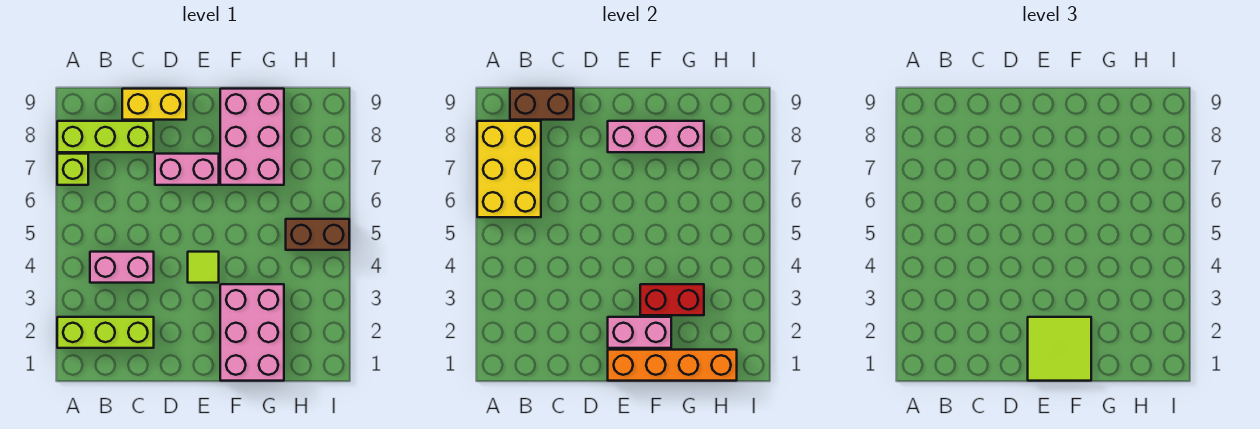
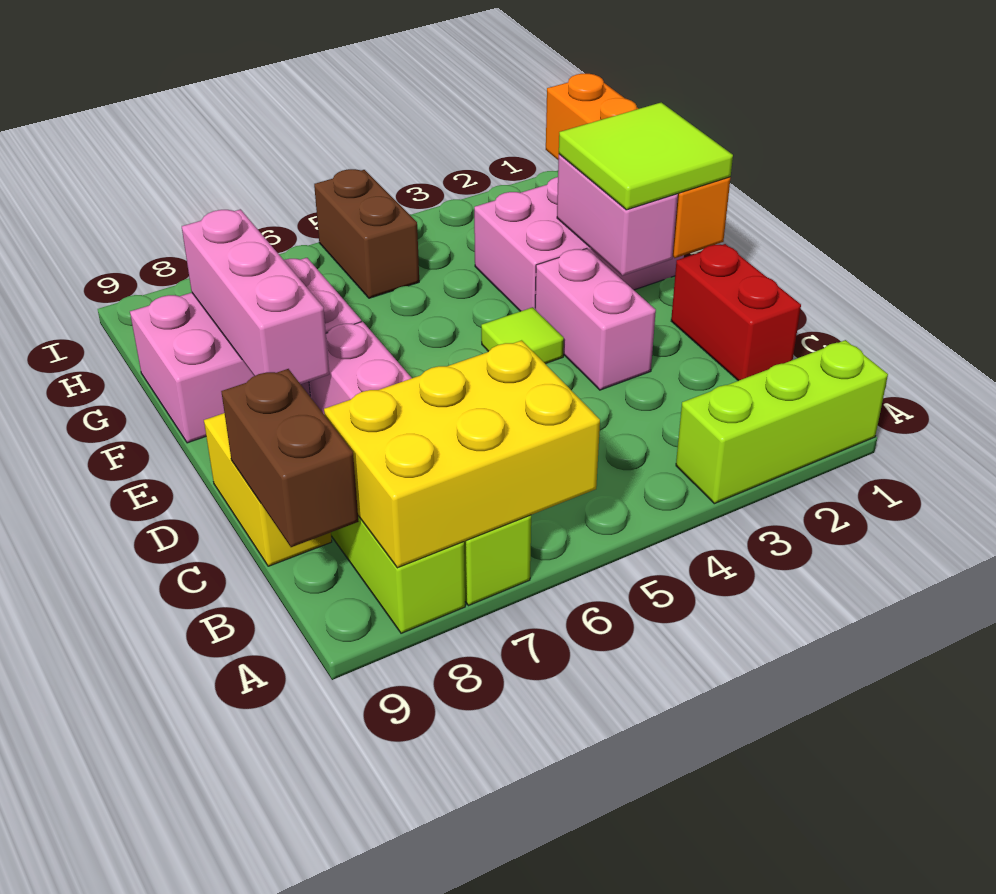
lime brick A2:C2 level 1 -> lime brick A1:A3 level 1
pink brick B4:C4 level 1 -> pink brick D3:E3 level 1
red brick F3:G3 level 2 -> red brick C1:D1 level 1

